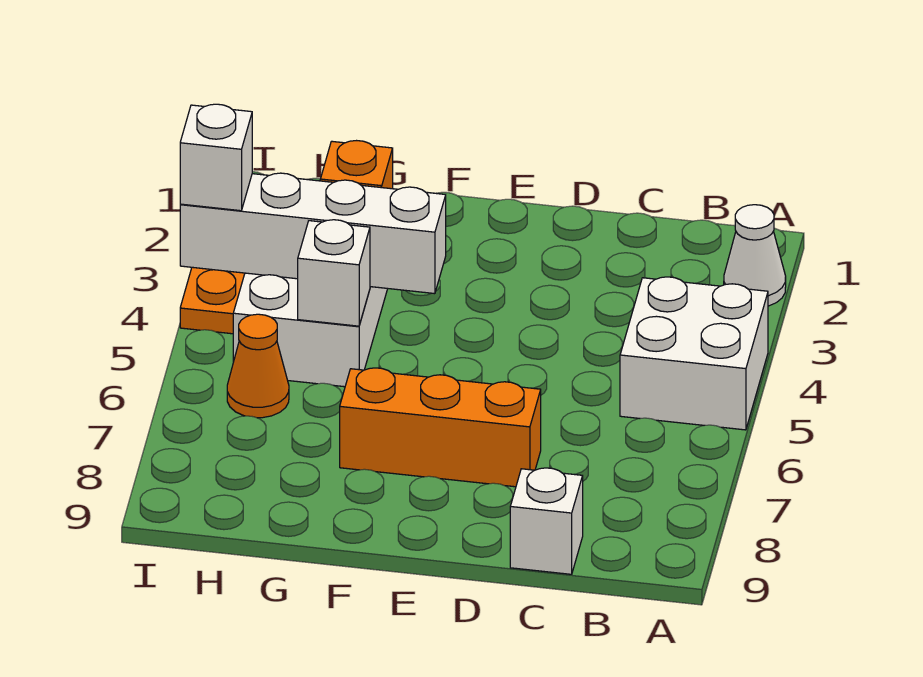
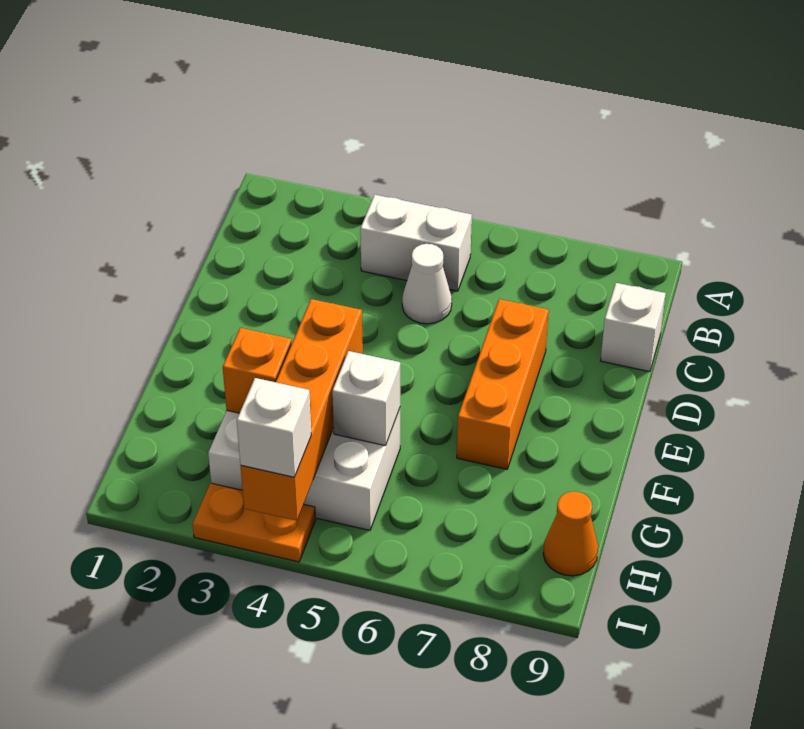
white cone A2 level 1 -> white cone C5 level 1
white brick A4:B5 level 1 -> white brick B4:B5 level 1
white brick F4:I4 level 2 -> orange brick F4:I4 level 2
orange cone H6 level 1 -> orange cone H9 level 1

